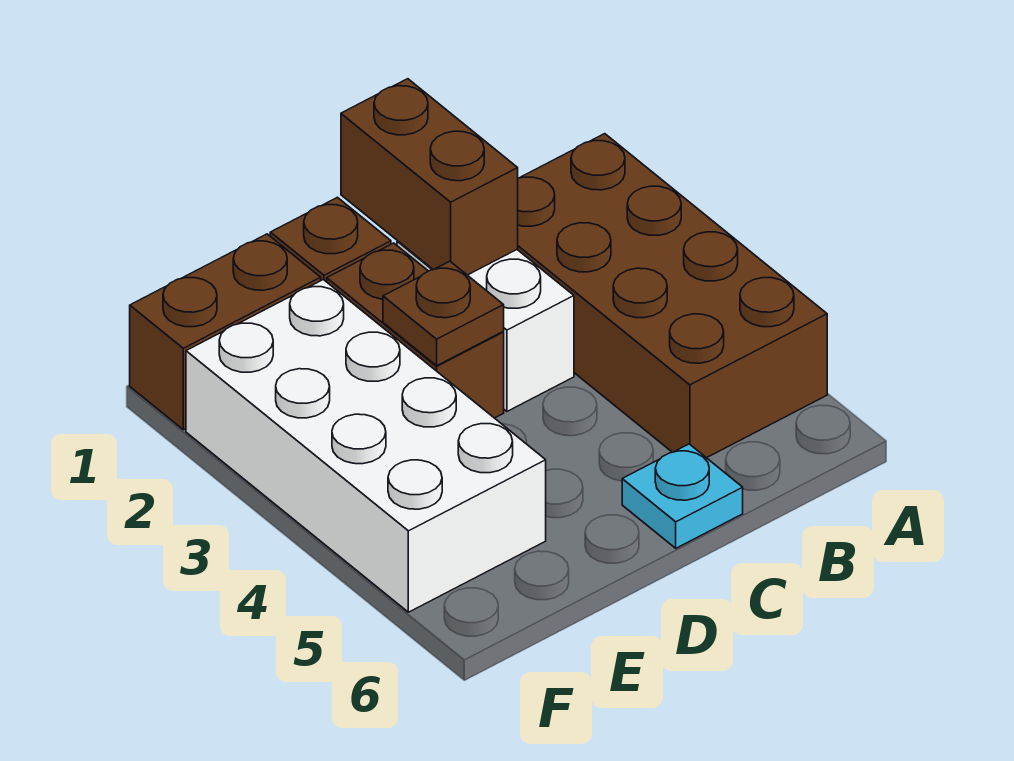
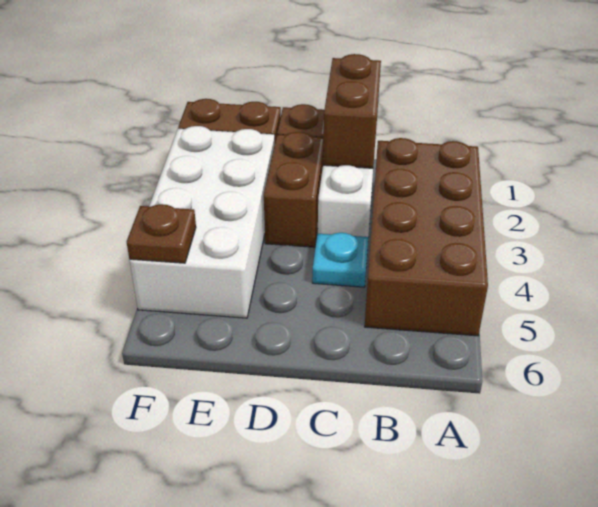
cyan plate C6 level 1 -> cyan plate C4 level 1
brown plate D3 level 2 -> brown plate F5 level 2

